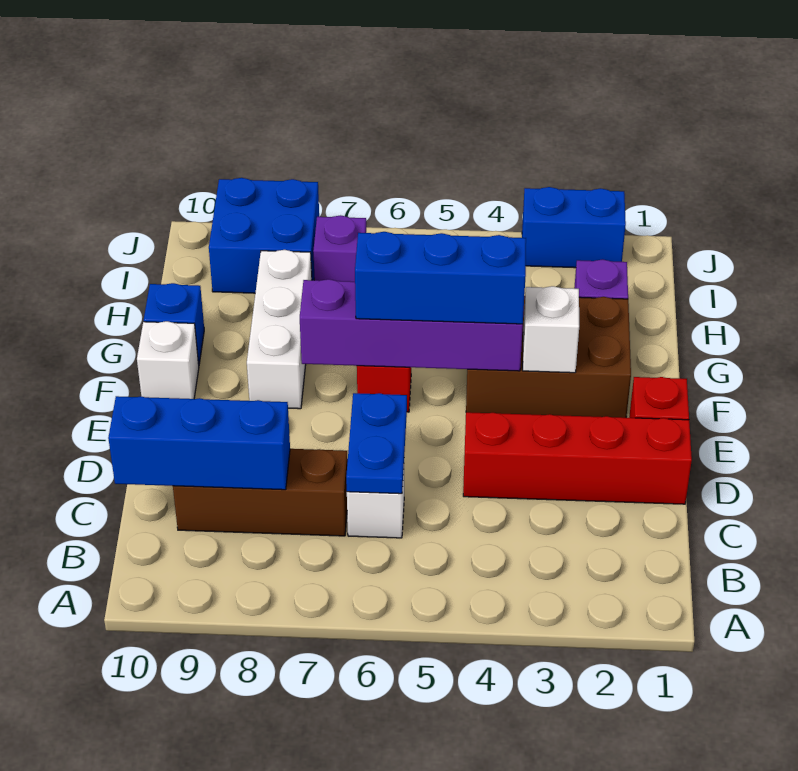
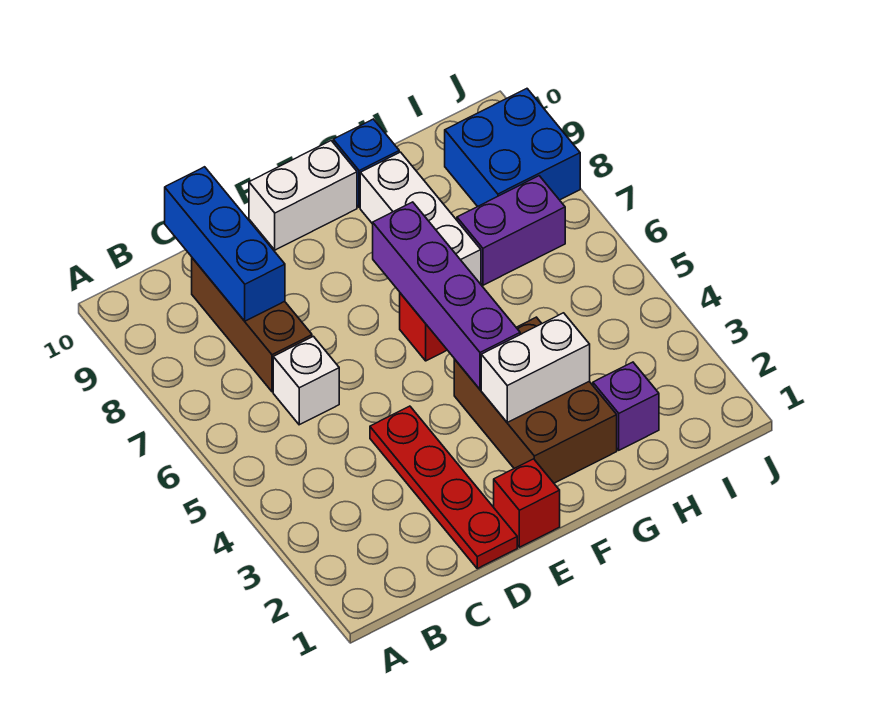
blue plate C6:D6 level 2 -> none
red brick D1:D4 level 1 -> red plate D1:D4 level 1
white brick F3 level 2 -> white brick F3:G3 level 2
blue brick F4:F6 level 3 -> none
white brick F8:H8 level 1 -> white brick G7:G9 level 1
white brick F10 level 1 -> white brick E10:F10 level 1
purple brick I7 level 1 -> purple brick H7:I7 level 1
blue brick J2:J3 level 1 -> none

